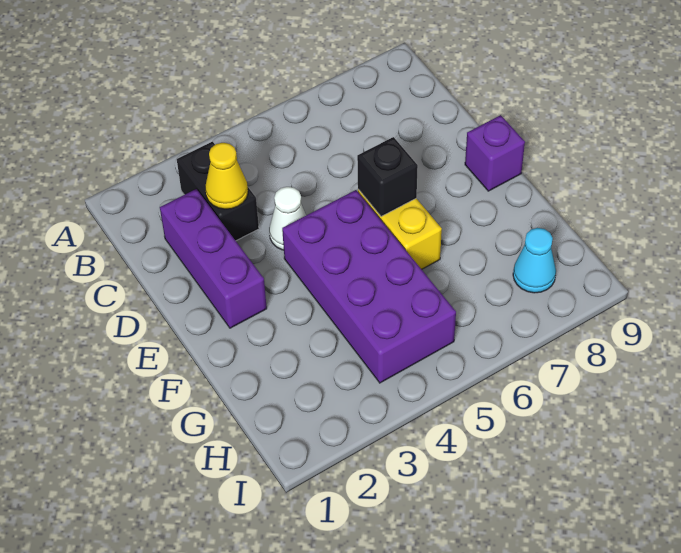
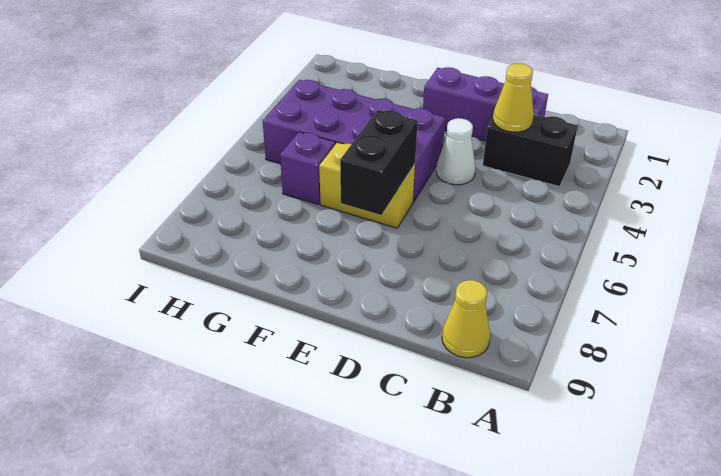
none -> yellow cone B9 level 1
black brick E6 level 2 -> black brick E6:E7 level 2
purple brick E9 level 1 -> purple brick G6 level 1
cyan cone H8 level 1 -> none

